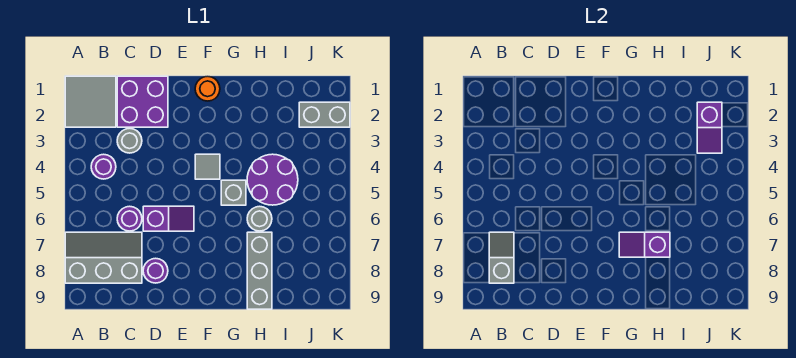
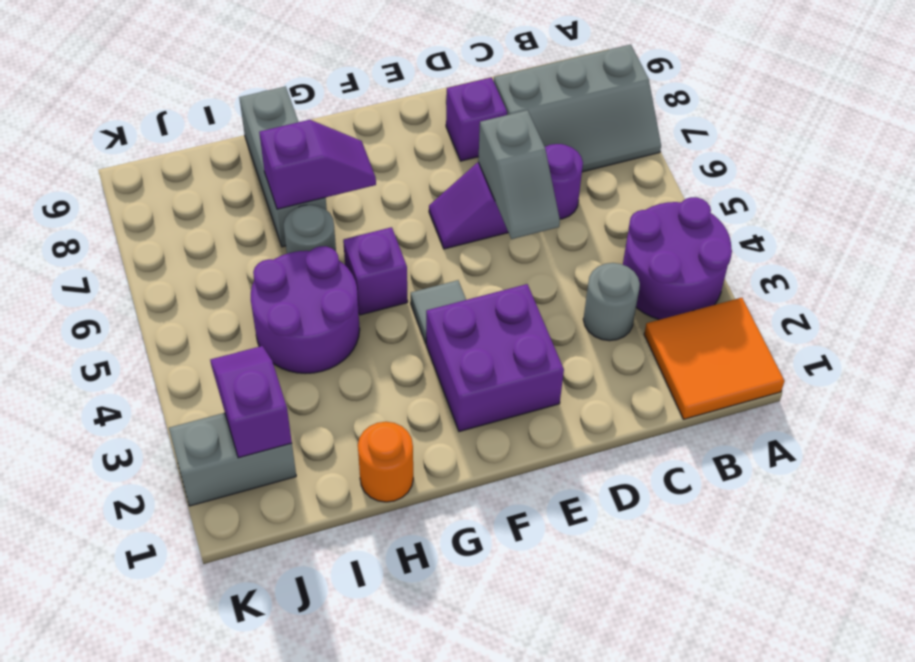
grey tile A1:B2 level 1 -> orange tile A1:B2 level 1
purple round brick B4 level 1 -> purple round brick A3:B4 level 1
grey slope B7:B8 level 2 top 8 -> grey slope D5:D6 level 2 top 6
purple brick C1:D2 level 1 -> purple brick E2:F3 level 1
purple round brick D8 level 1 -> purple brick D8 level 1
orange round brick F1 level 1 -> orange round brick H1 level 1
grey brick G5 level 1 -> purple brick G5 level 1

